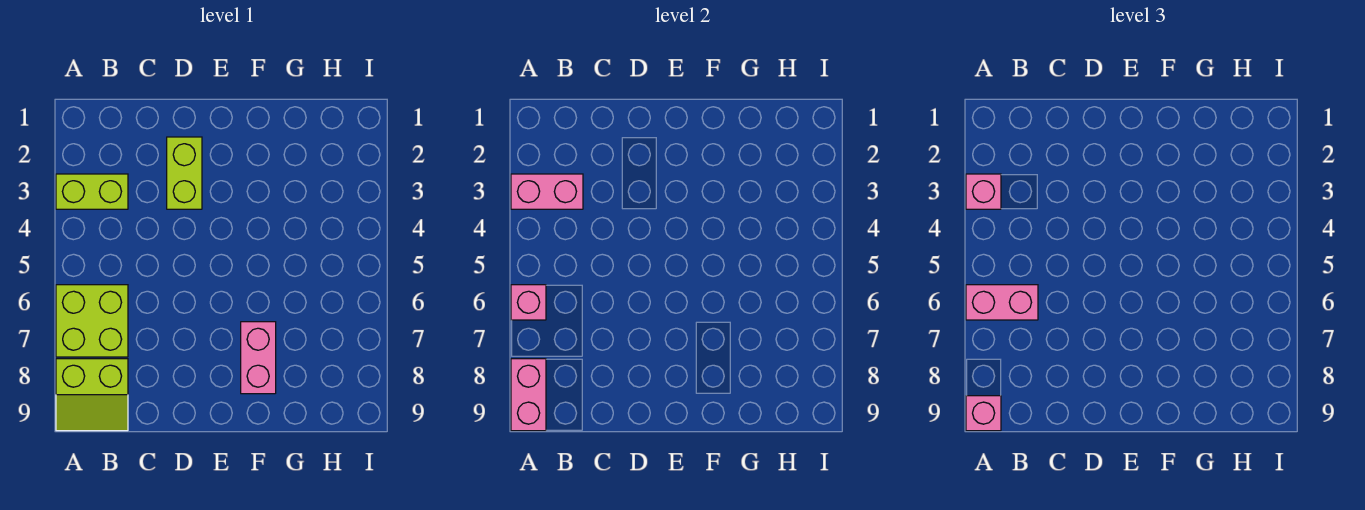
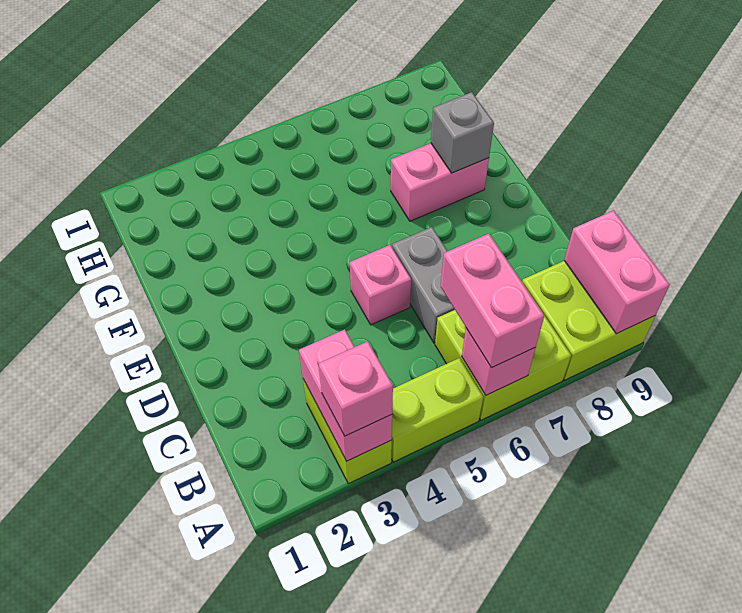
lime slope A8:B9 level 1 top 8 -> lime brick A8:B9 level 1
pink brick A8:A9 level 2 -> pink brick A9:B9 level 2
pink brick A9 level 3 -> pink brick D5 level 1
none -> grey brick C6:D6 level 1
lime brick D2:D3 level 1 -> lime brick A4:A5 level 1
none -> grey brick F8 level 2

